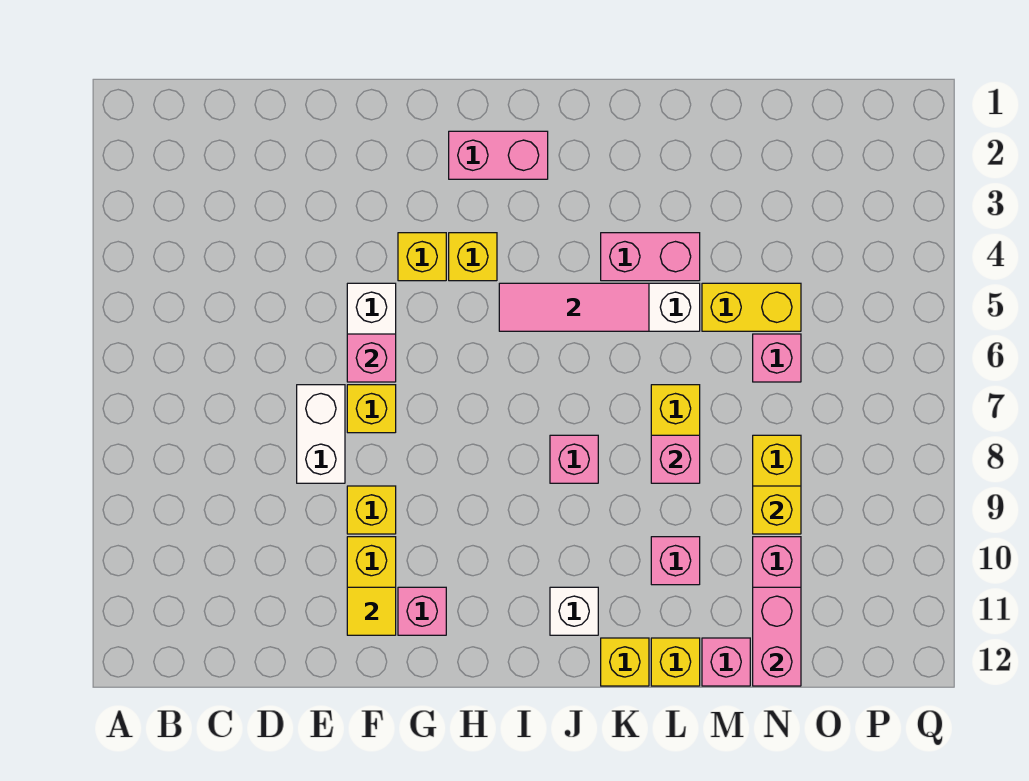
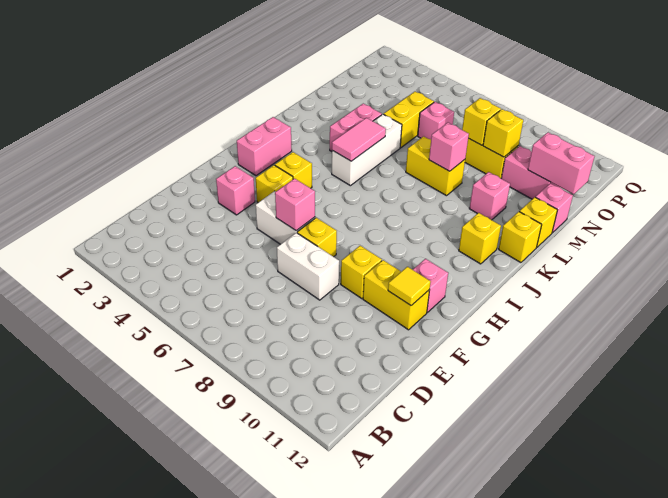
pink tile I5:K5 level 2 -> pink tile J5:K5 level 2
pink brick J8 level 1 -> pink brick F3 level 1
white brick J11 level 1 -> yellow brick J11 level 1
none -> yellow brick N8 level 2

